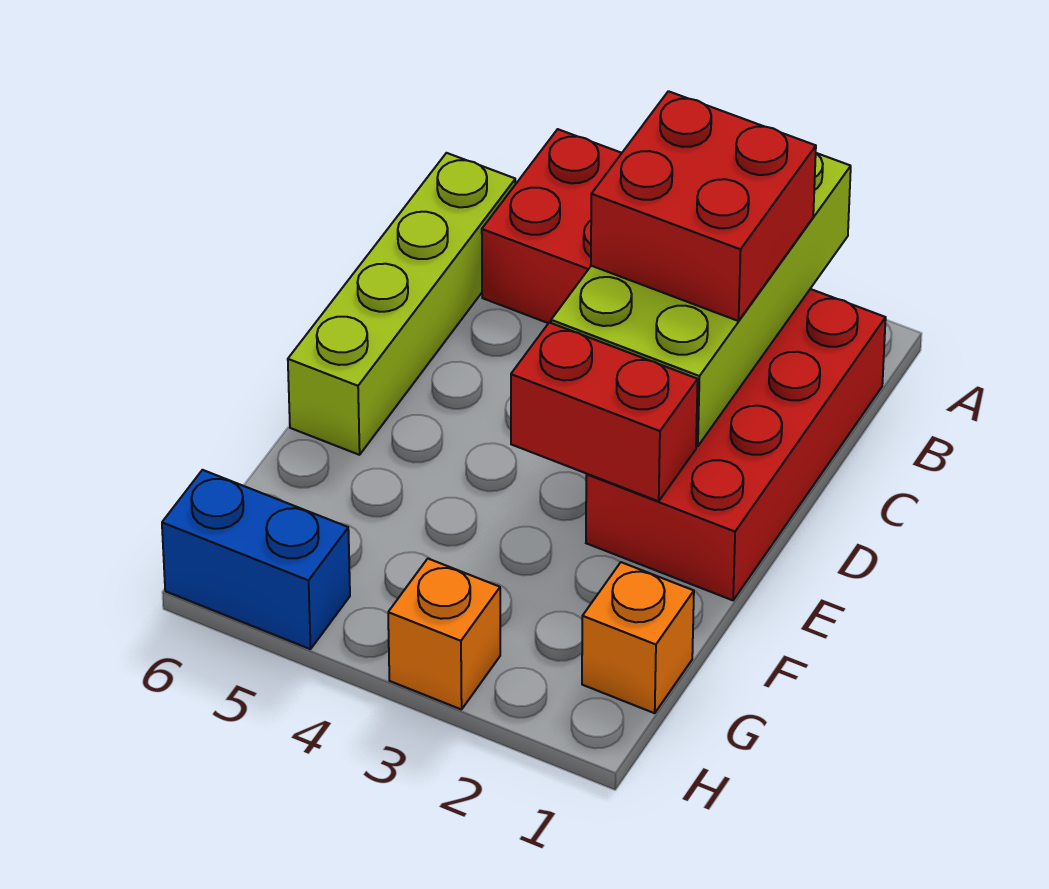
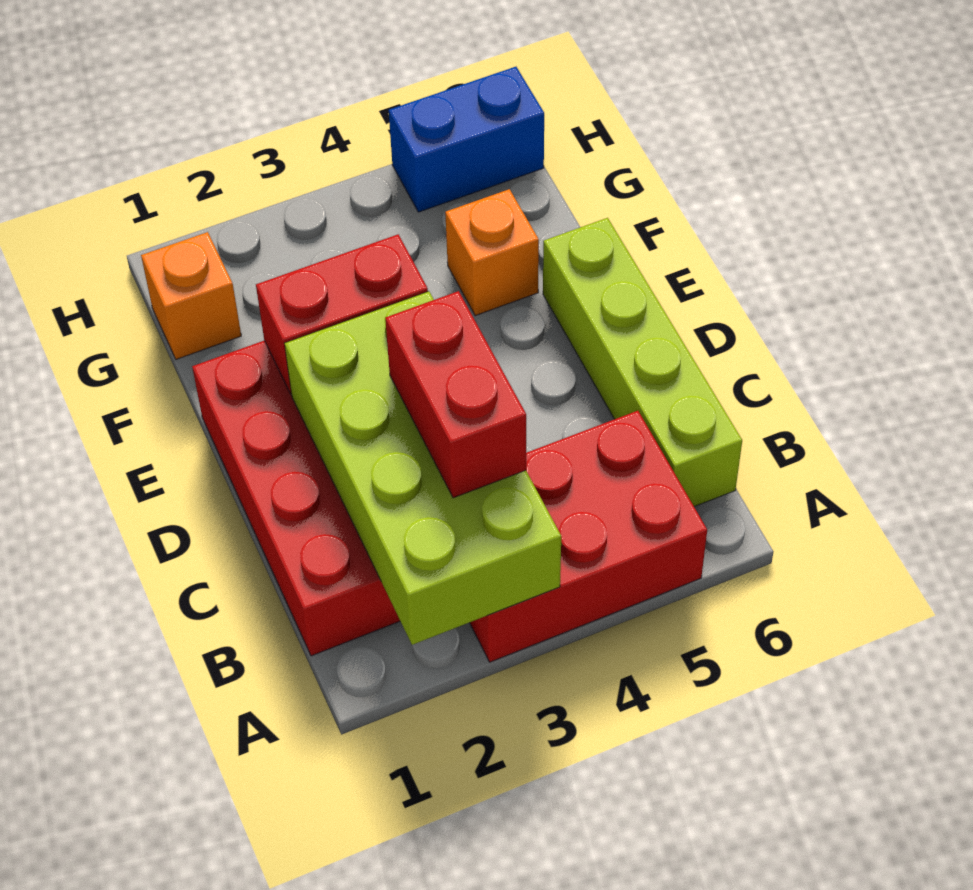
red brick B2:C3 level 3 -> red brick B3:C3 level 3
orange brick H3 level 1 -> orange brick F5 level 1

